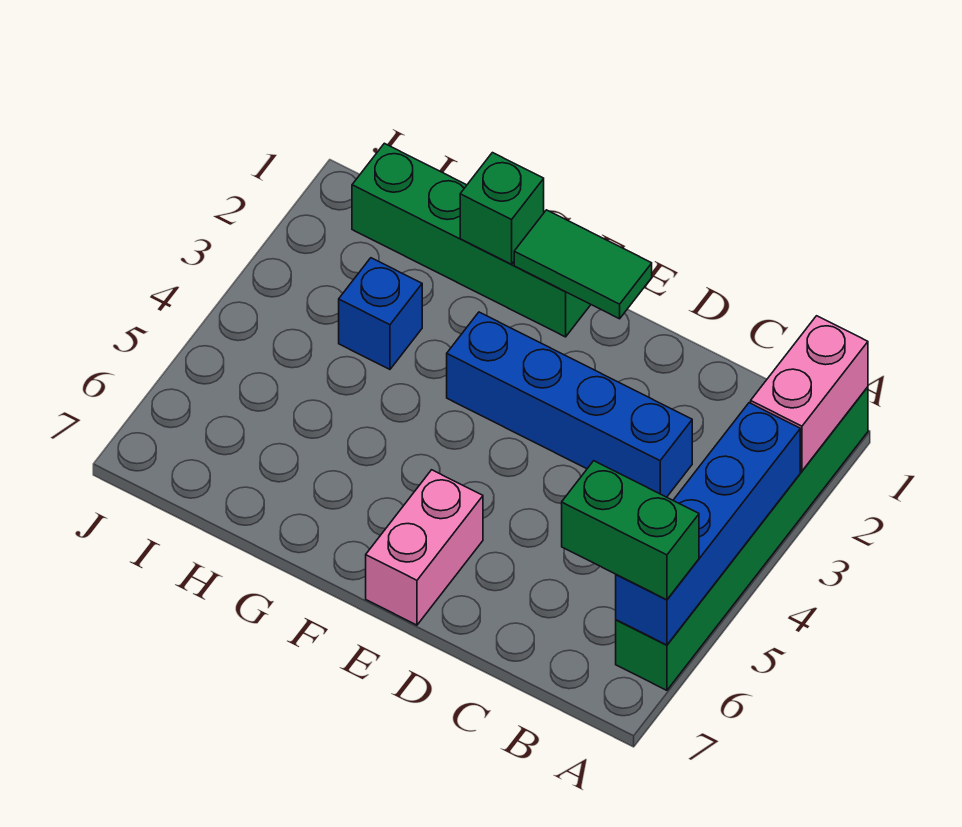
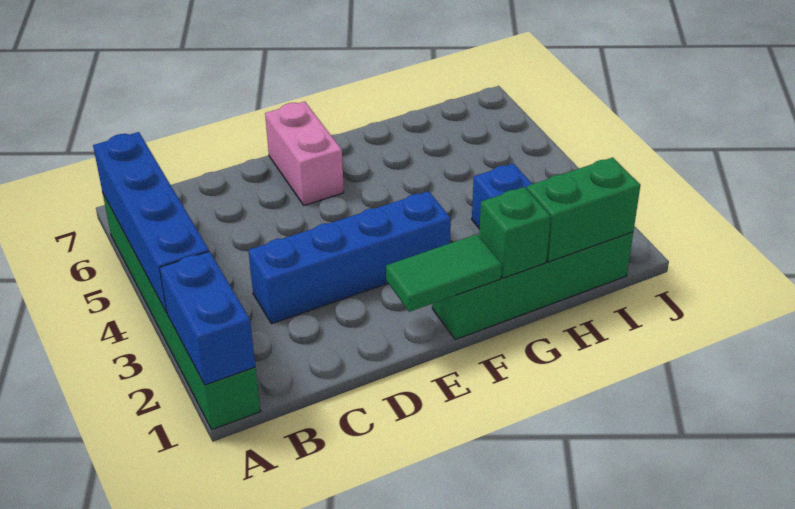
pink brick A1:A2 level 2 -> blue brick A1:A2 level 2
green brick A6:B6 level 3 -> green brick H1:I1 level 2

